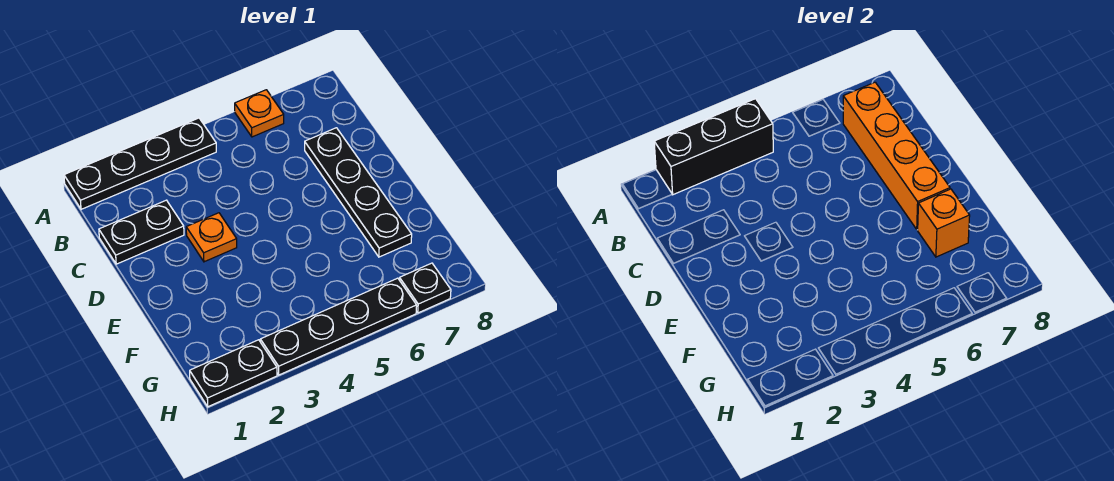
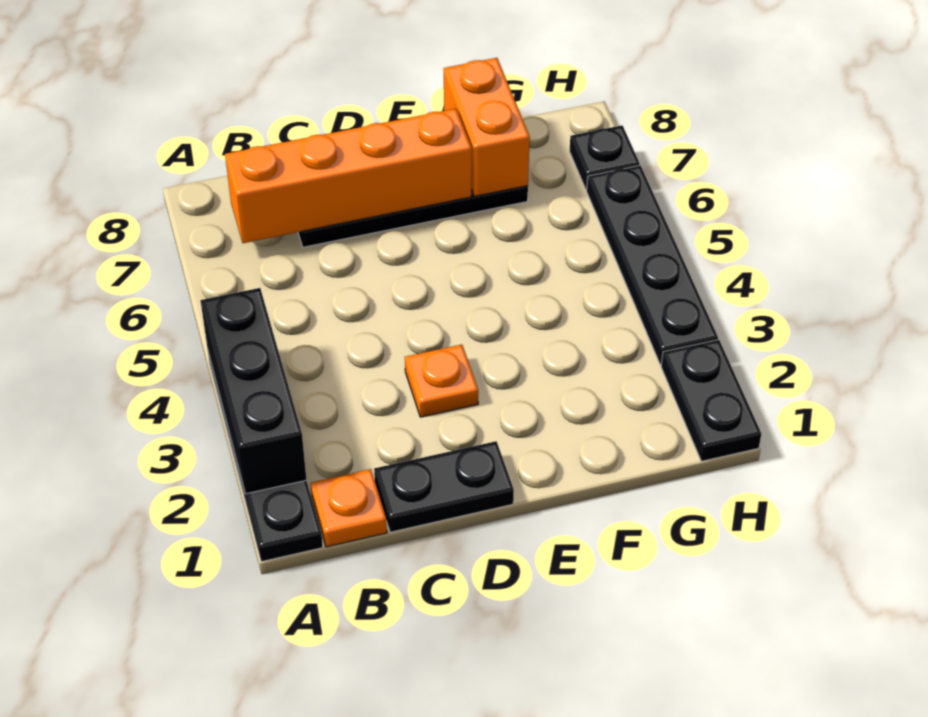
orange plate A6 level 1 -> orange plate B1 level 1
black plate C1:C2 level 1 -> black plate C1:D1 level 1
orange brick F7 level 2 -> orange brick F7:F8 level 2

